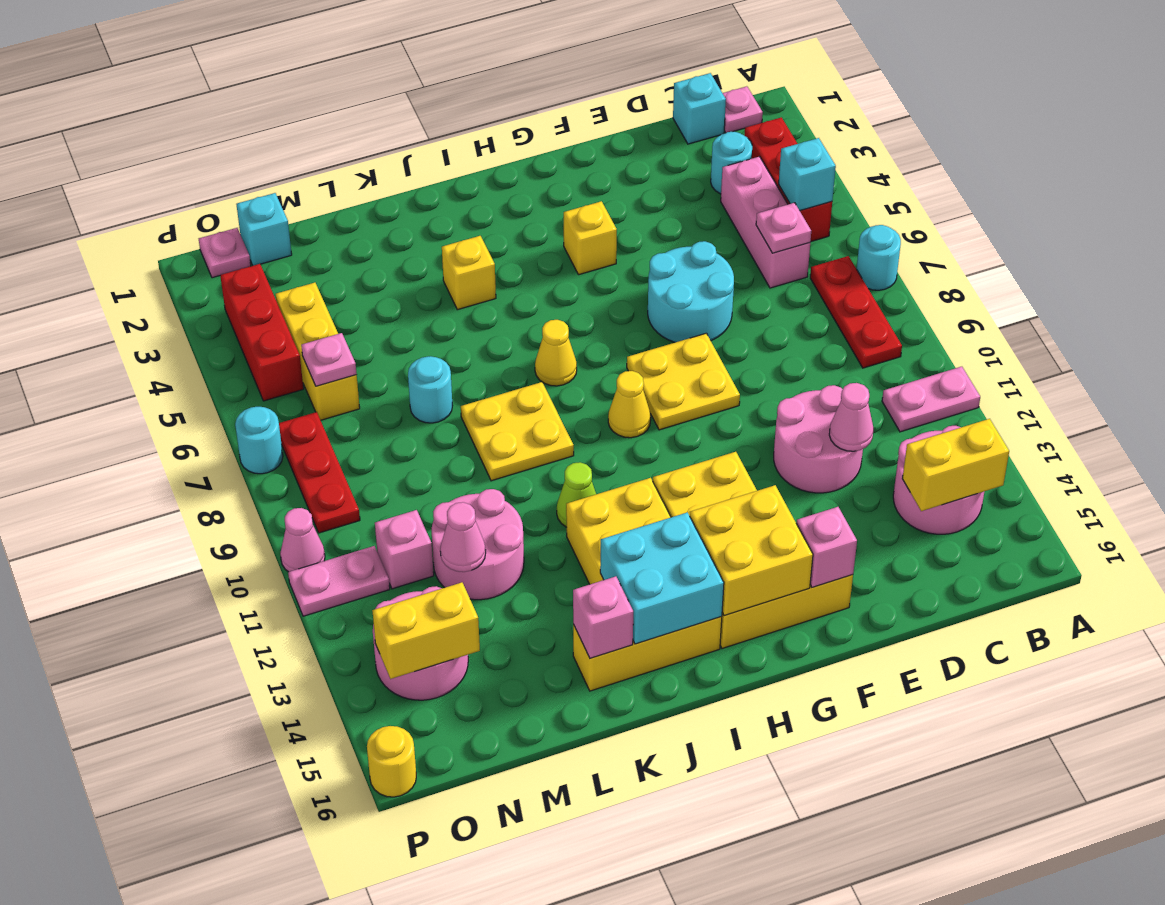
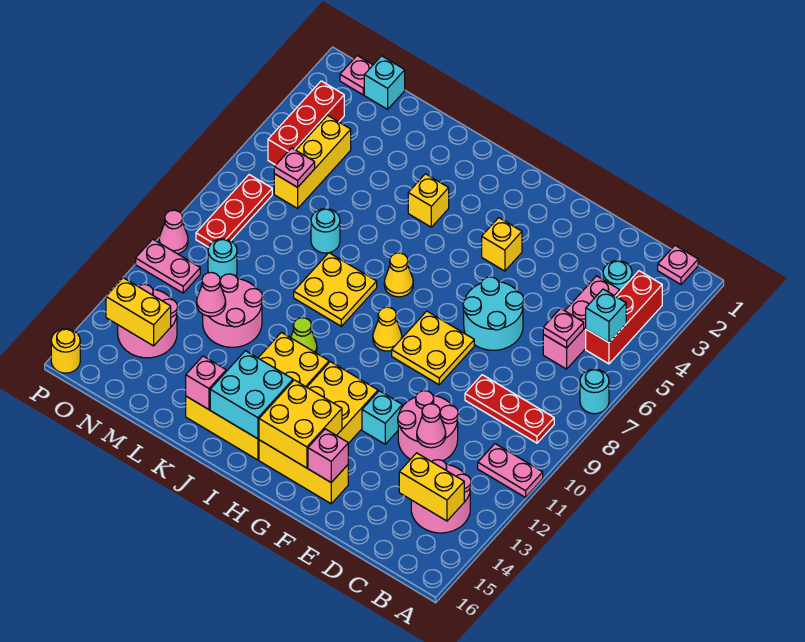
red plate B7:B9 level 1 -> red plate B9:D9 level 1
cyan brick C1 level 1 -> cyan brick F12 level 1
pink brick N11 level 1 -> none
cyan round brick P7 level 1 -> cyan round brick N10 level 1

